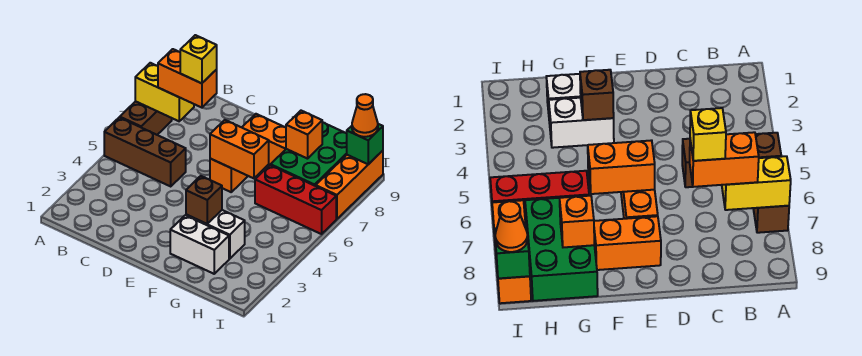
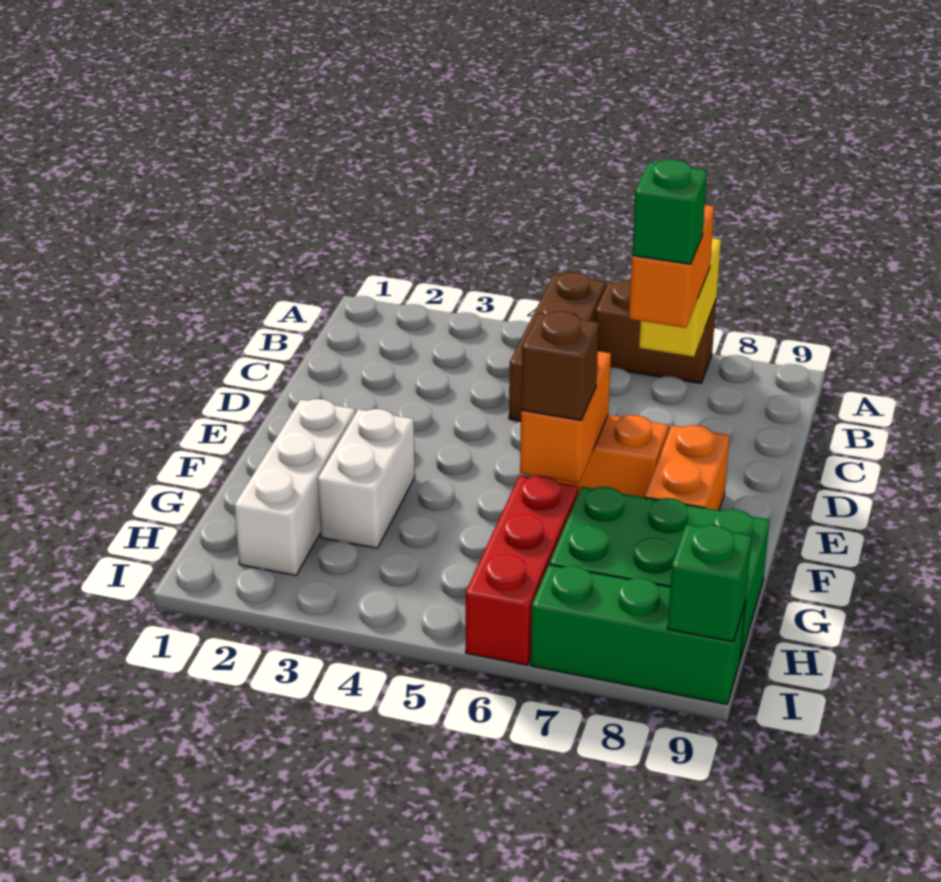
yellow brick C7 level 4 -> green brick C7 level 4
white brick F2:G2 level 1 -> white brick F2:H2 level 1
brown brick F3 level 2 -> brown brick F6 level 3
orange brick G8 level 2 -> none
orange brick I7:I9 level 1 -> green brick I7:I9 level 1
orange cone I9 level 3 -> none

